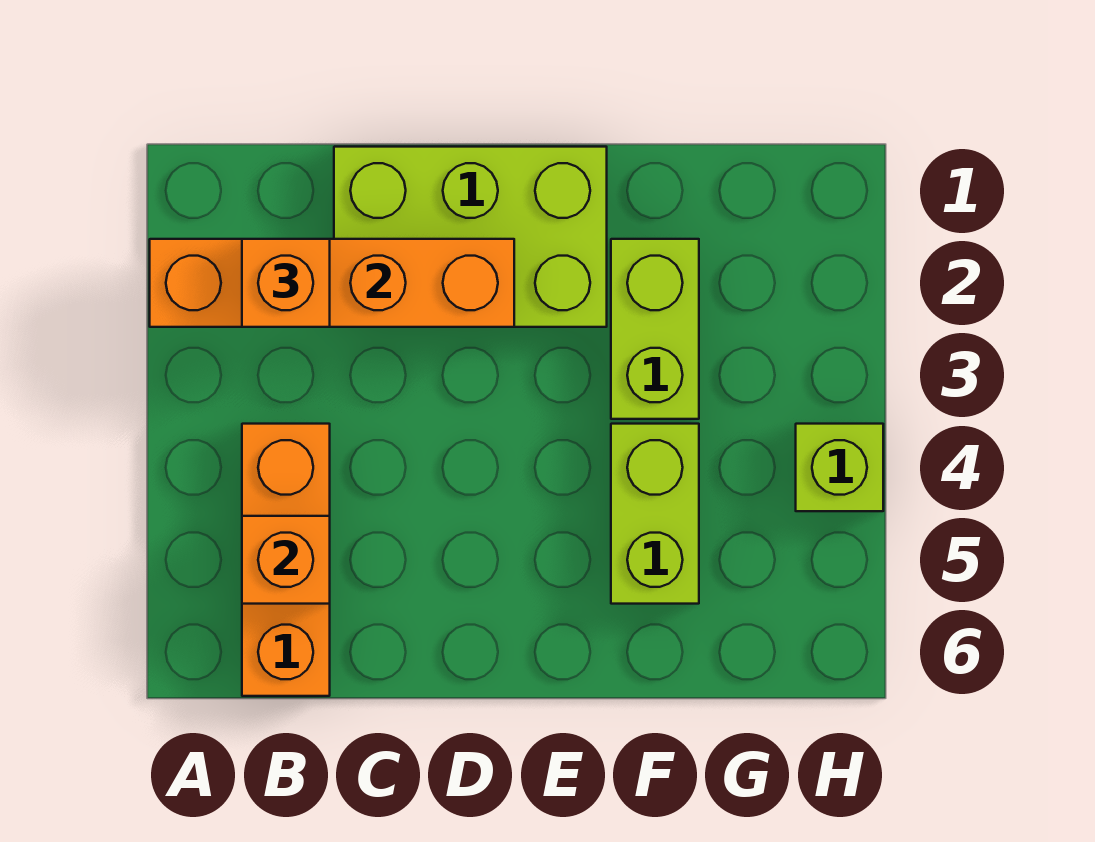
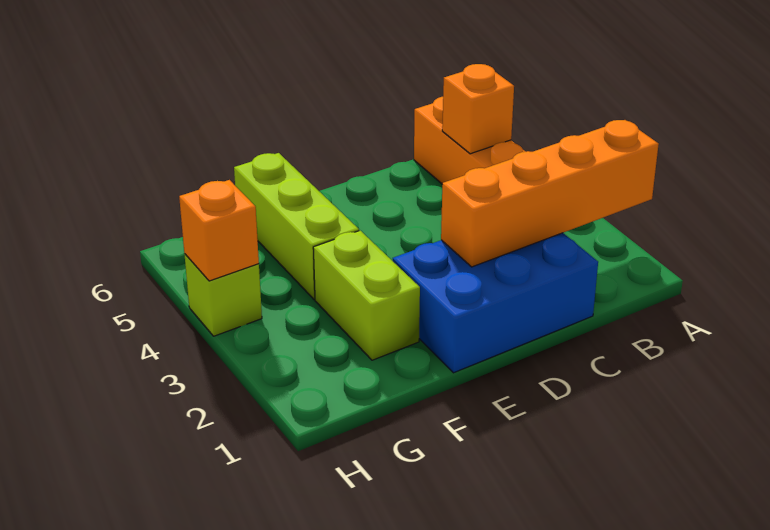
orange brick B2 level 3 -> orange brick H4 level 2
lime brick C1:E2 level 1 -> blue brick C1:E2 level 1
lime brick F4:F5 level 1 -> lime brick F4:F6 level 1

